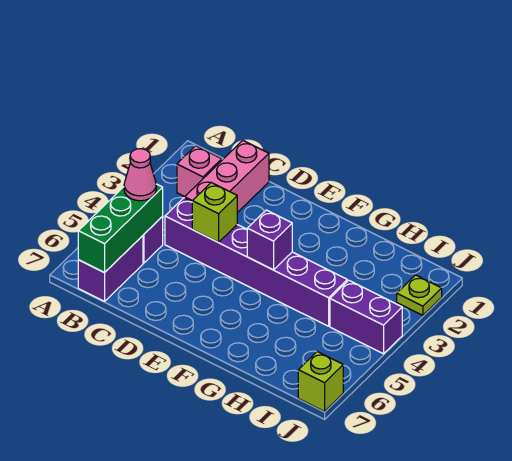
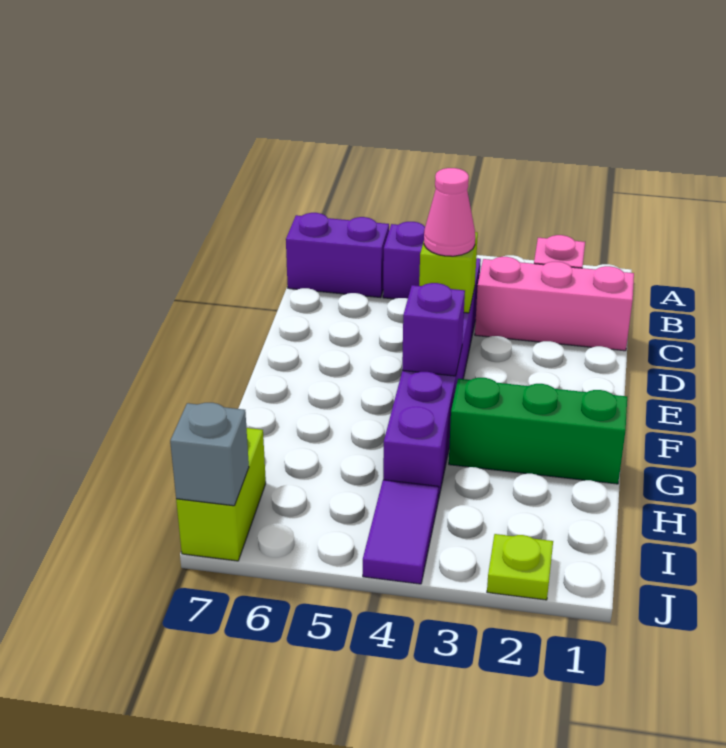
green brick B5:B7 level 2 -> green brick G1:G3 level 1
pink cone B5 level 3 -> pink cone D4 level 3
purple brick I4:J4 level 1 -> purple tile I4:J4 level 1
lime brick J7 level 1 -> lime brick I7:J7 level 1
none -> grey brick J7 level 2

